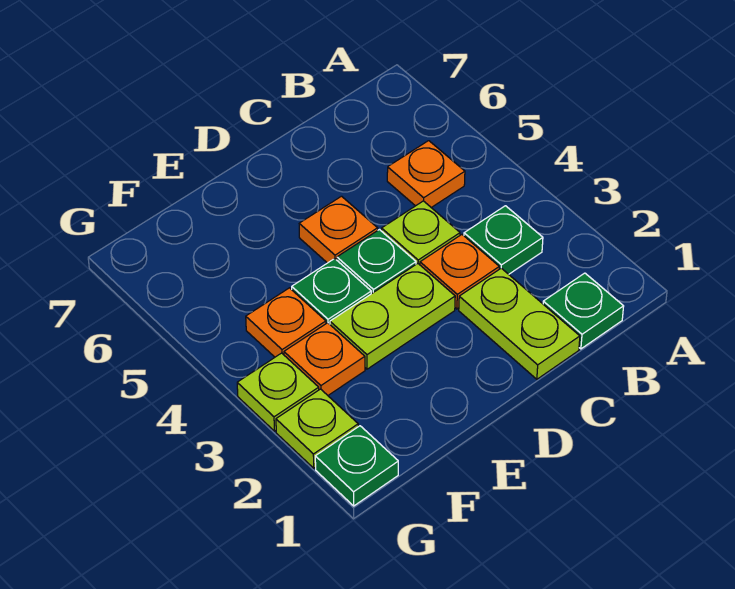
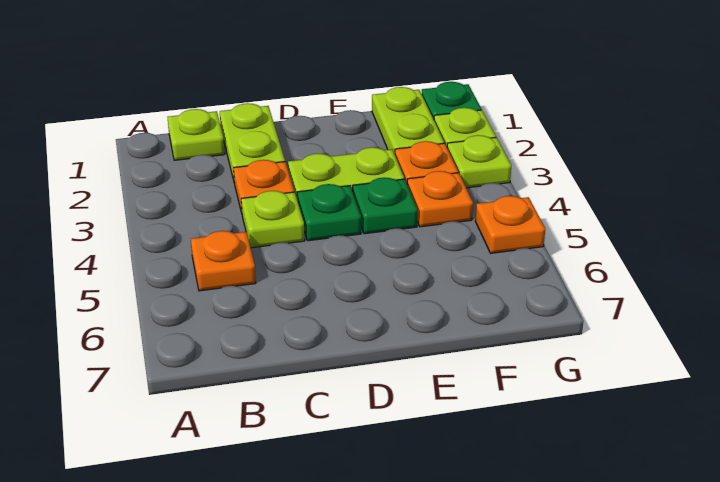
green plate B1 level 1 -> lime plate B1 level 1
green plate B3 level 1 -> none
orange plate D5 level 1 -> orange plate G5 level 1
none -> lime plate F1:F2 level 1

